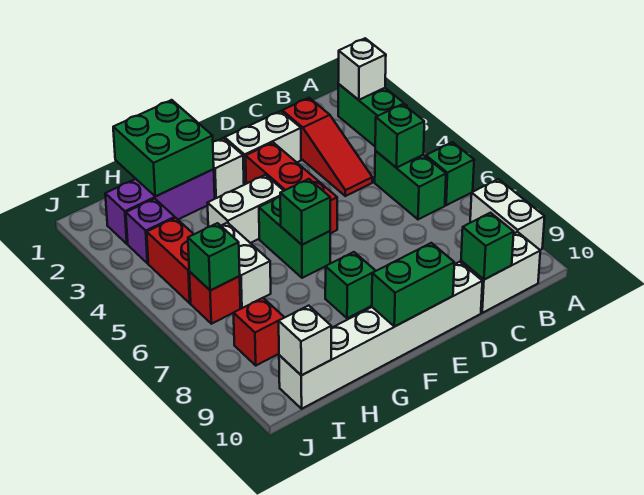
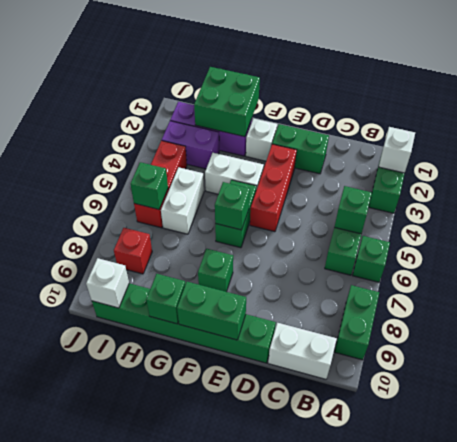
white brick A8:A9 level 1 -> green brick A8:A9 level 1
red slope C2:C4 level 1 top 2 -> none
green brick C10 level 2 -> green brick G10 level 2
white brick D2:E2 level 1 -> green brick D2:E2 level 1
white brick D10:I10 level 1 -> green brick D10:I10 level 1
purple brick I3 level 1 -> purple brick H3:I3 level 1

